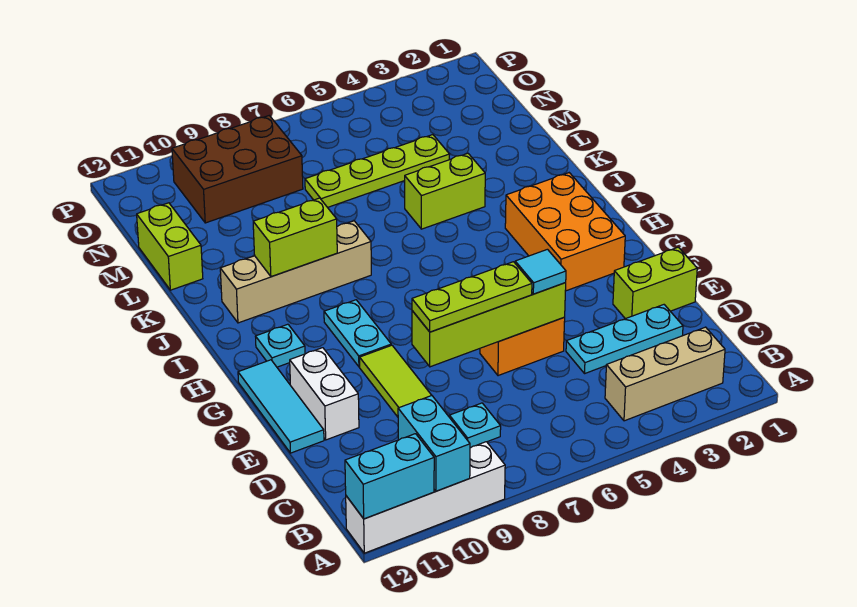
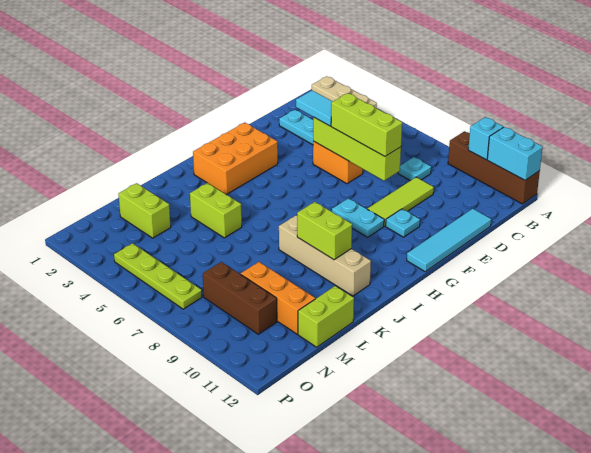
white brick A9:A12 level 1 -> brown brick A9:A12 level 1
cyan brick A10:B10 level 2 -> cyan brick A10 level 2
lime brick E1:E2 level 1 -> lime brick M2:M3 level 1
cyan tile E5 level 3 -> cyan tile E4:E5 level 3
lime plate E6:E8 level 3 -> lime brick E6:E8 level 3
white brick E11:F11 level 1 -> none
cyan tile E12:G12 level 1 -> cyan tile D12:G12 level 1
cyan plate G9:H9 level 1 -> cyan plate G8:G9 level 1
cyan plate H11 level 1 -> cyan plate F10 level 1
lime plate M4:M7 level 1 -> lime plate O4:O7 level 1
none -> orange brick M9:M11 level 1
brown brick N8:O10 level 1 -> brown brick N8:N10 level 1

